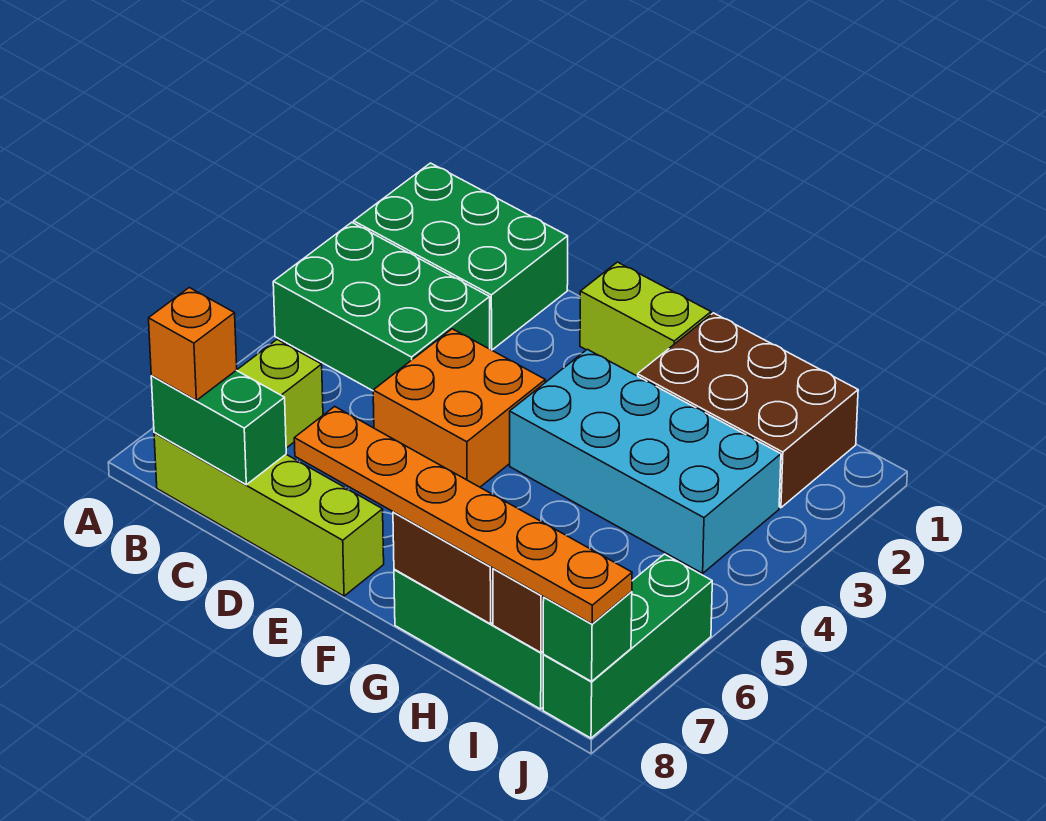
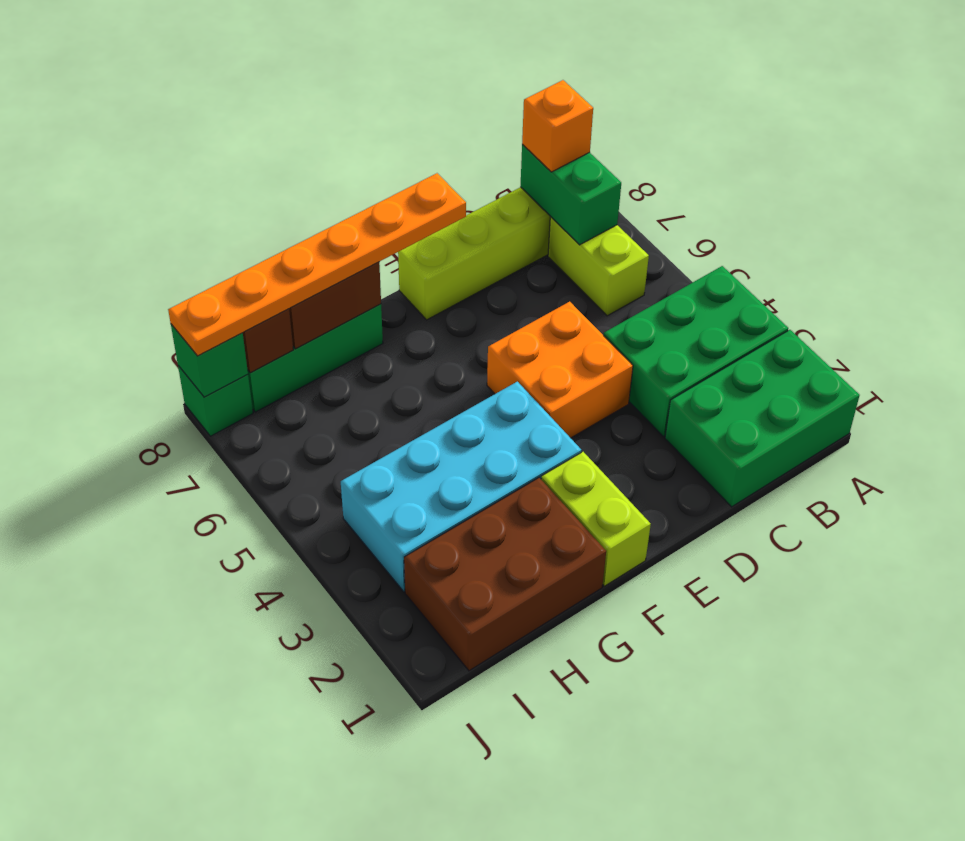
green brick B8:C8 level 2 -> green brick B7:B8 level 2
lime brick E1:F1 level 1 -> lime brick F1:F2 level 1
green brick J6:J8 level 1 -> green brick J8 level 1

